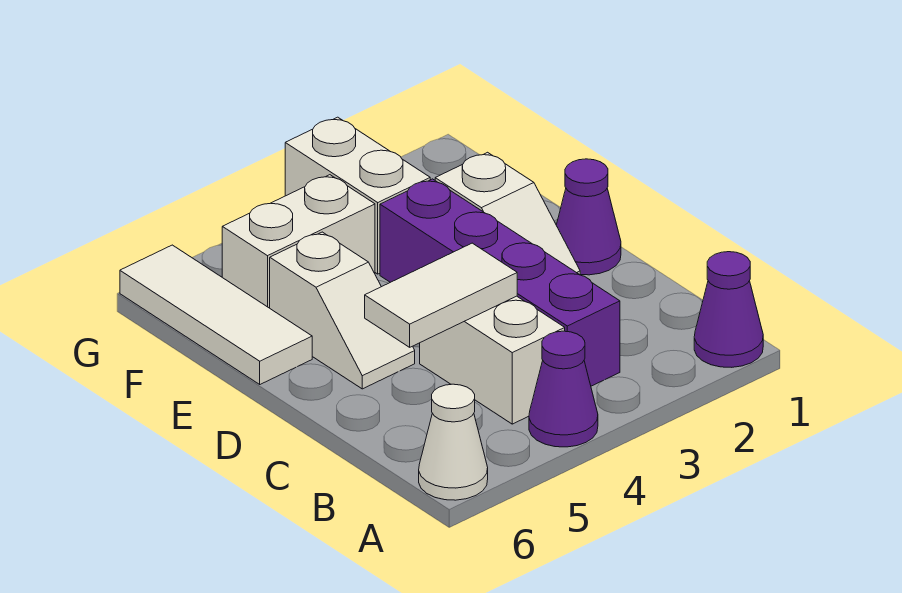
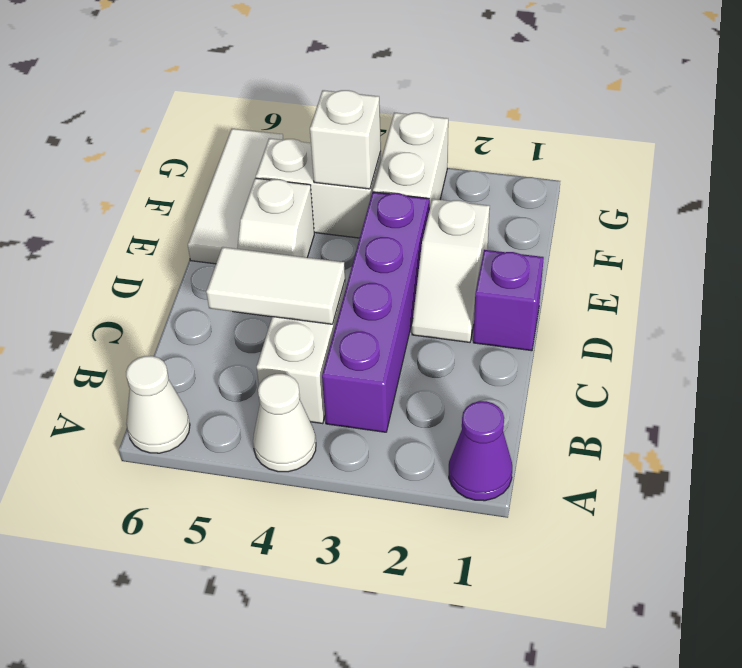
purple cone A4 level 1 -> white cone A4 level 1
purple cone D1 level 1 -> purple brick D1 level 1
none -> white brick F4 level 2

